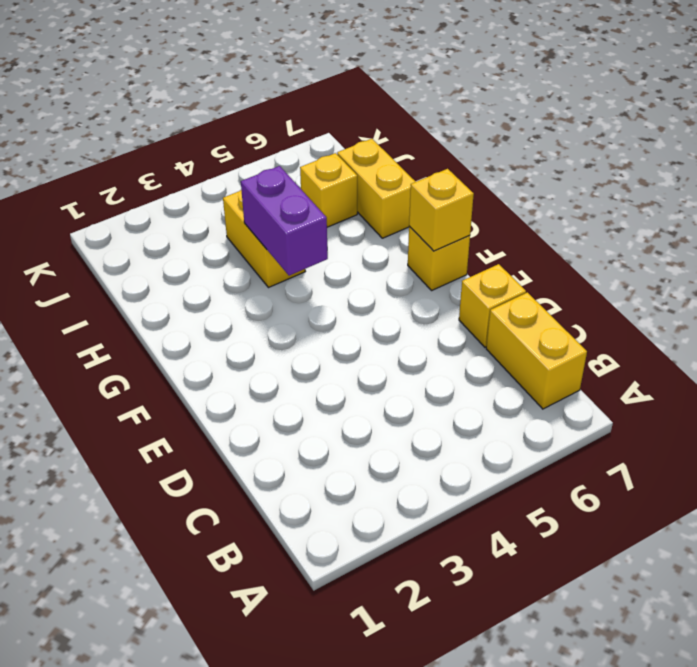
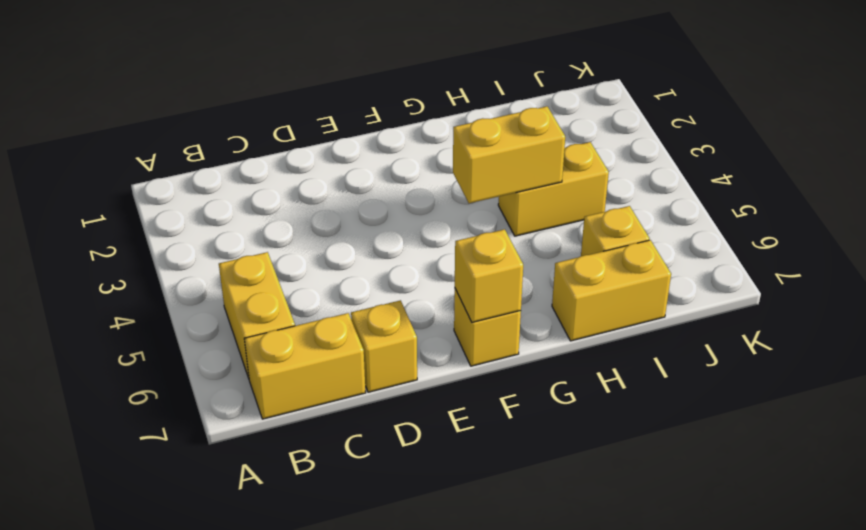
none -> yellow brick B5:B6 level 1
purple brick G4:H4 level 2 -> yellow brick G4:H4 level 2

